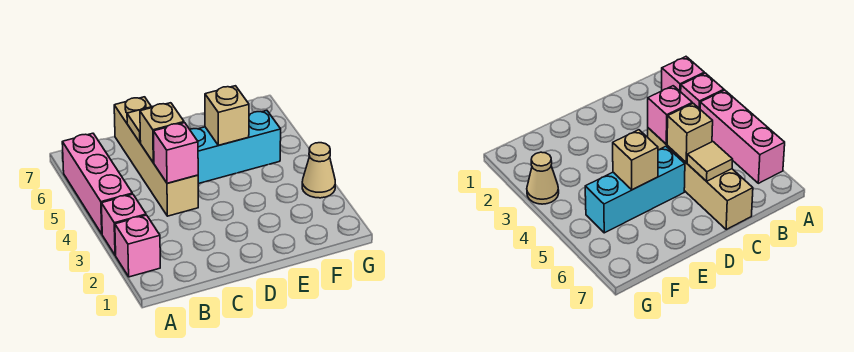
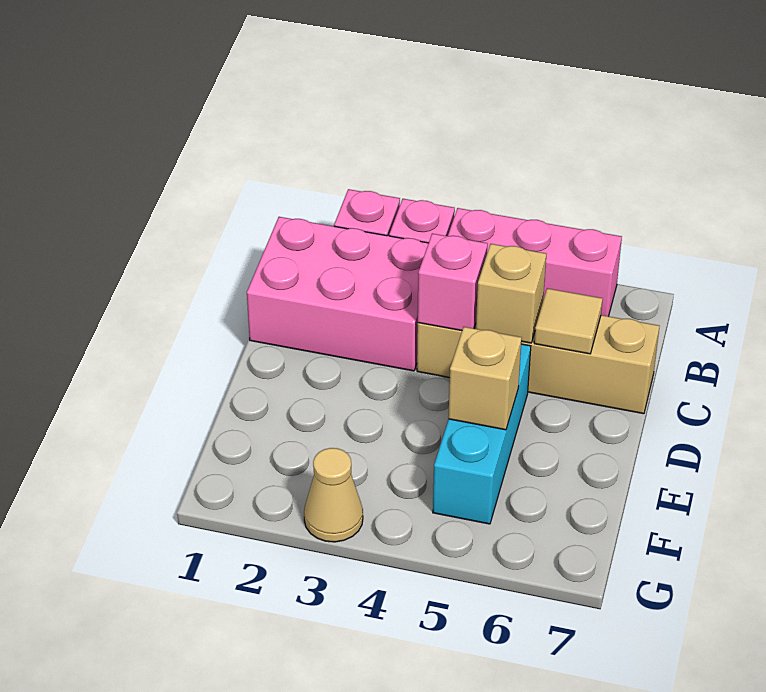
none -> pink brick B1:C3 level 1

